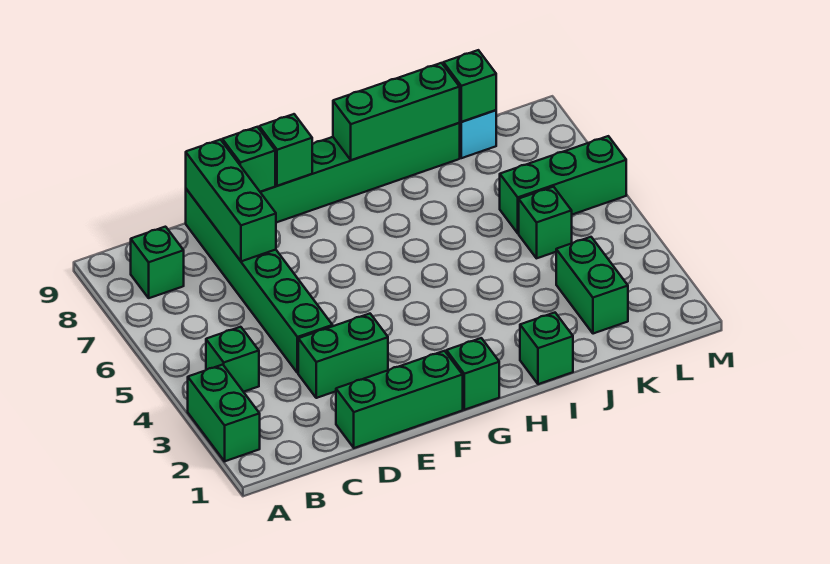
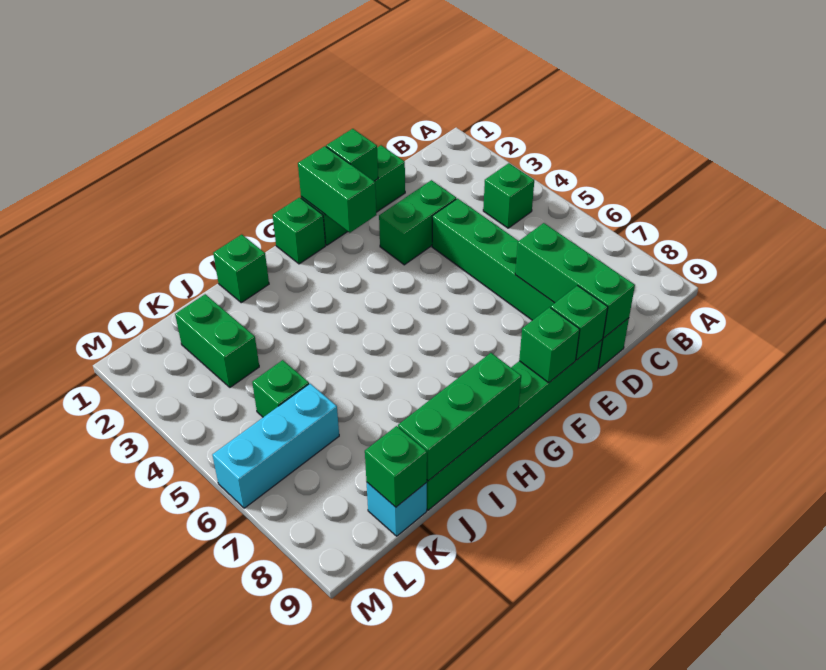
green brick A2:A3 level 1 -> green brick F1:F2 level 2
green brick B8 level 1 -> green brick E1 level 2
green brick K6:M6 level 1 -> cyan brick K6:M6 level 1

